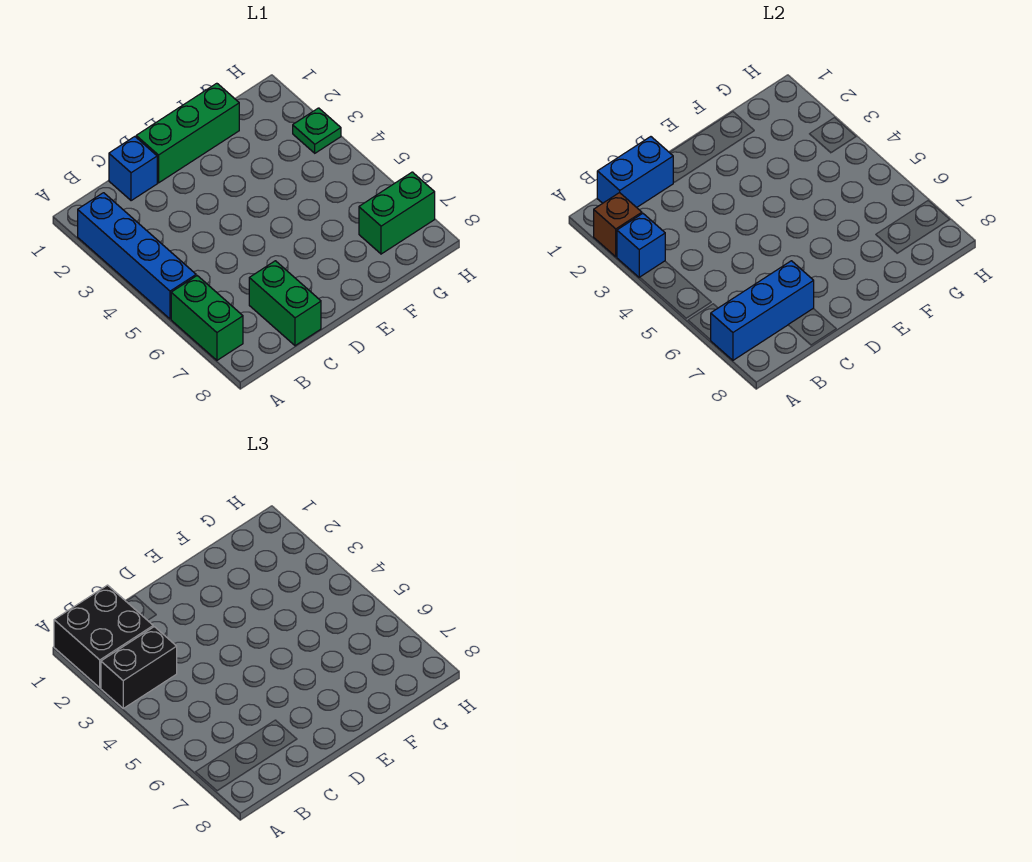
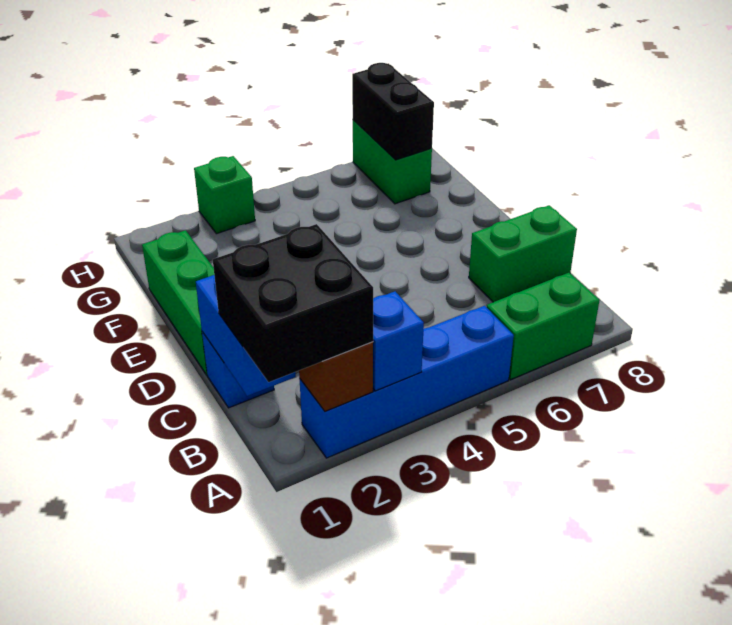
black brick A3:B3 level 3 -> black brick G7:H7 level 2
blue brick A7:C7 level 2 -> none
green plate H3 level 1 -> green brick H3 level 1

